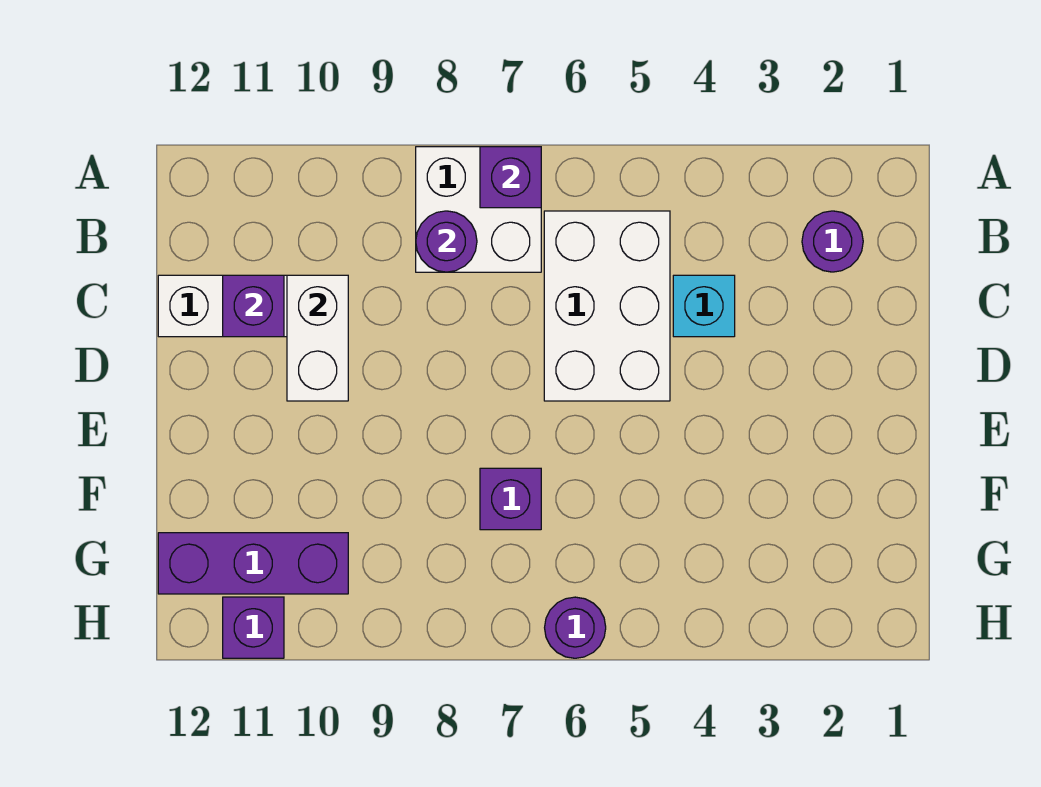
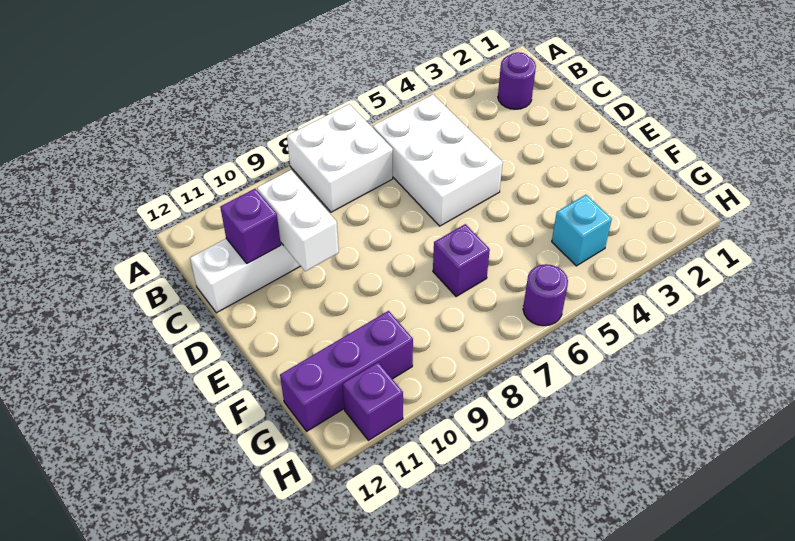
purple brick A7 level 2 -> none
purple round brick B8 level 2 -> none
cyan brick C4 level 1 -> cyan brick G4 level 1

